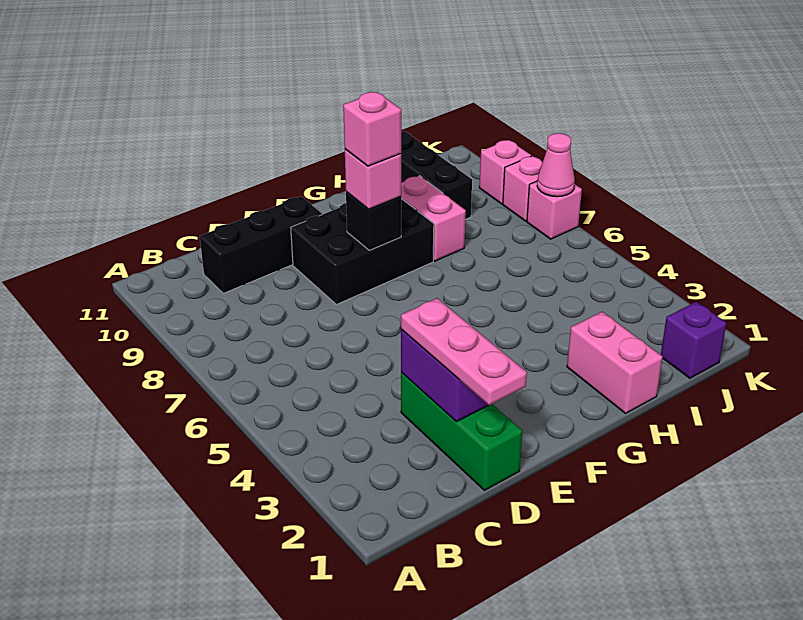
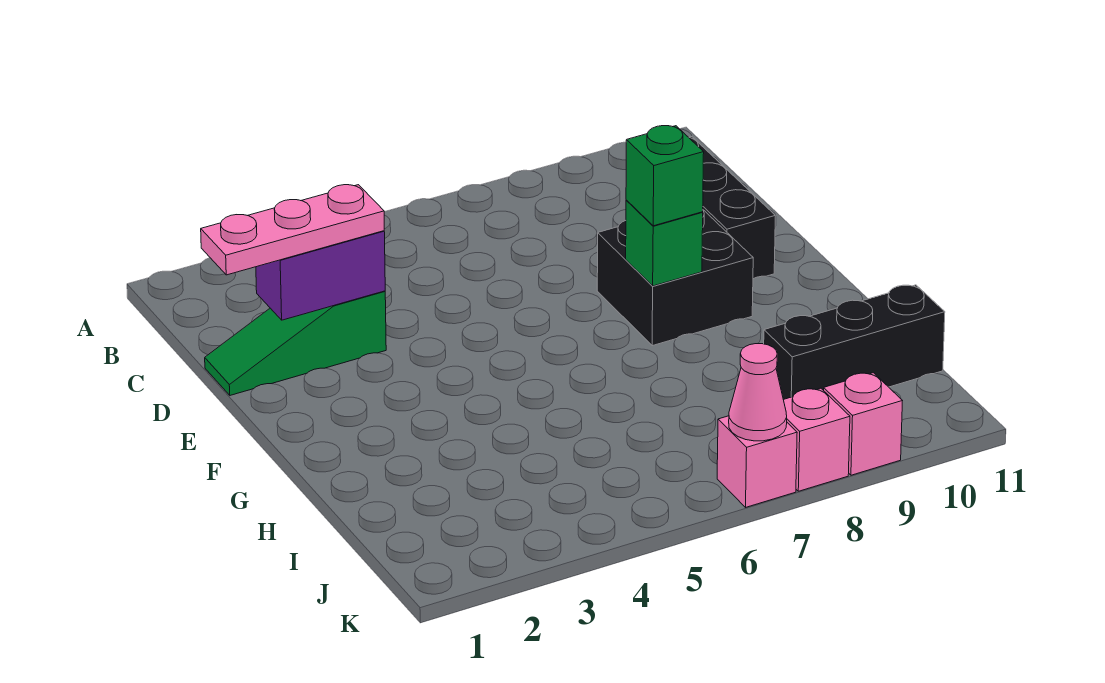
green brick D1:D3 level 1 -> green slope D1:D3 level 1 top 3
black brick E8:G9 level 1 -> black brick E8:F9 level 1
black brick F8 level 2 -> green brick F8 level 2
pink brick F8 level 3 -> green brick F8 level 3
pink brick F8 level 4 -> none
pink brick H1:H2 level 1 -> none
pink brick H8:H9 level 1 -> none
purple brick J1 level 1 -> none

